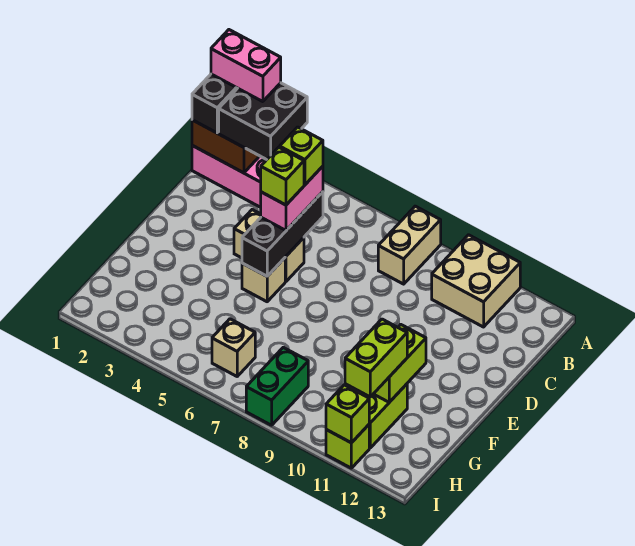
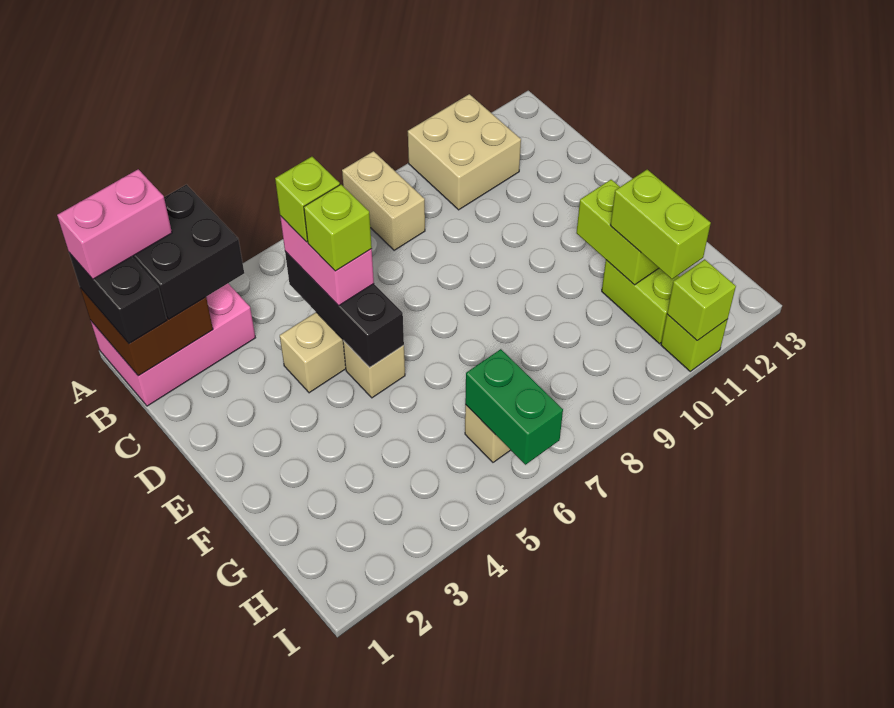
green brick H8:I8 level 1 -> green brick H6:I6 level 2

